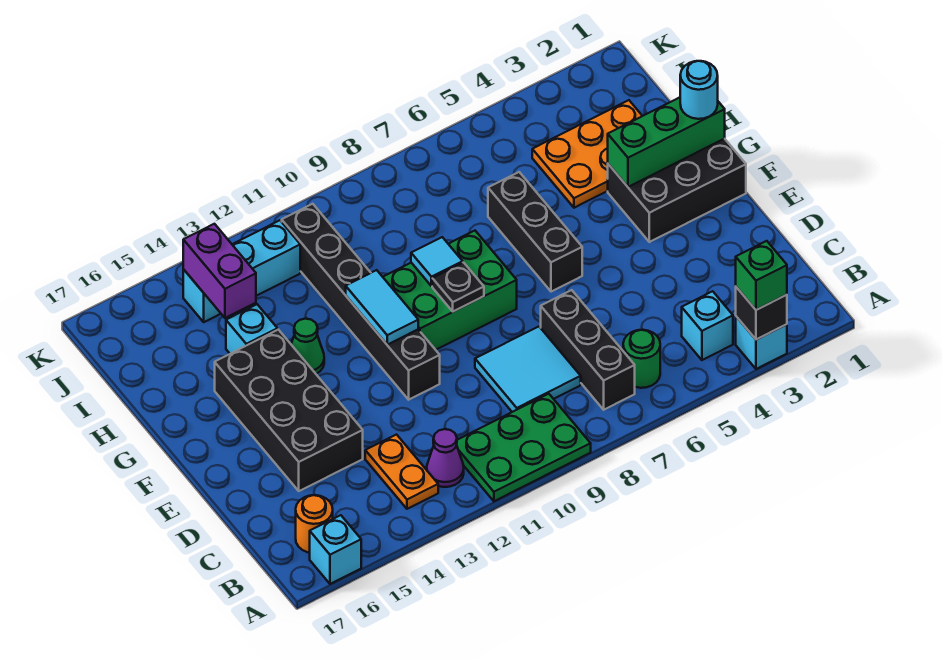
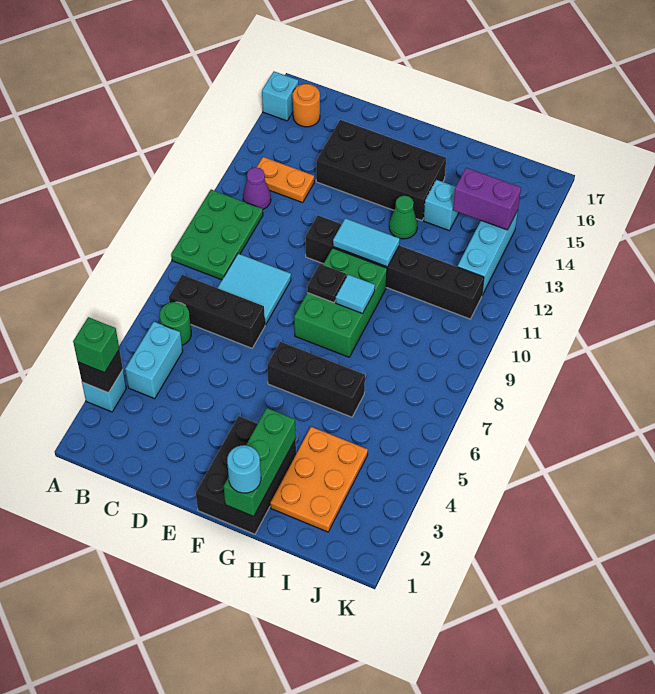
cyan brick B4 level 1 -> cyan brick B4:B5 level 1

